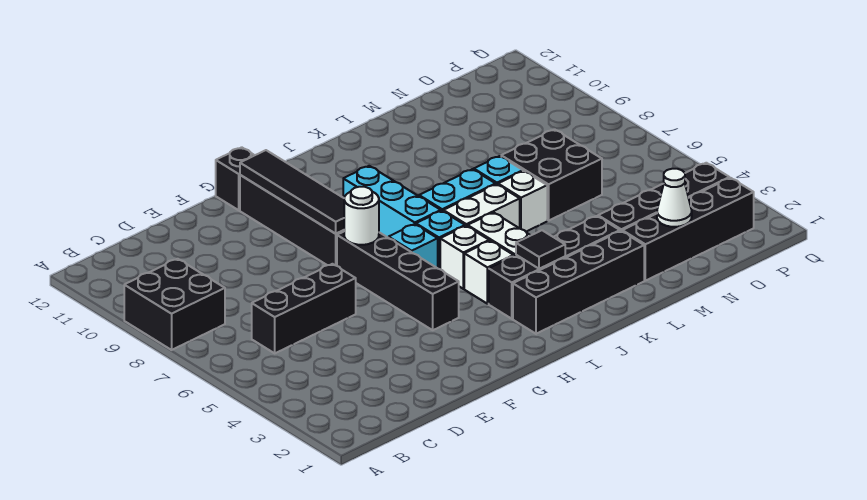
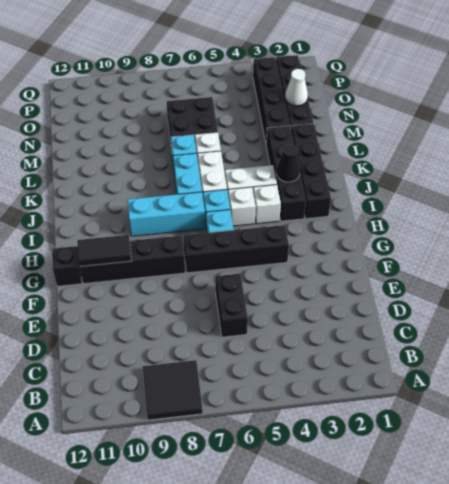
black brick A8:B9 level 1 -> black tile A8:B9 level 1
black brick C6:E6 level 1 -> black brick D6:E6 level 1
white round brick G7 level 2 -> none
black tile G8:G11 level 2 -> black tile G10:G11 level 2
black tile J3 level 2 -> black cone J3 level 2

